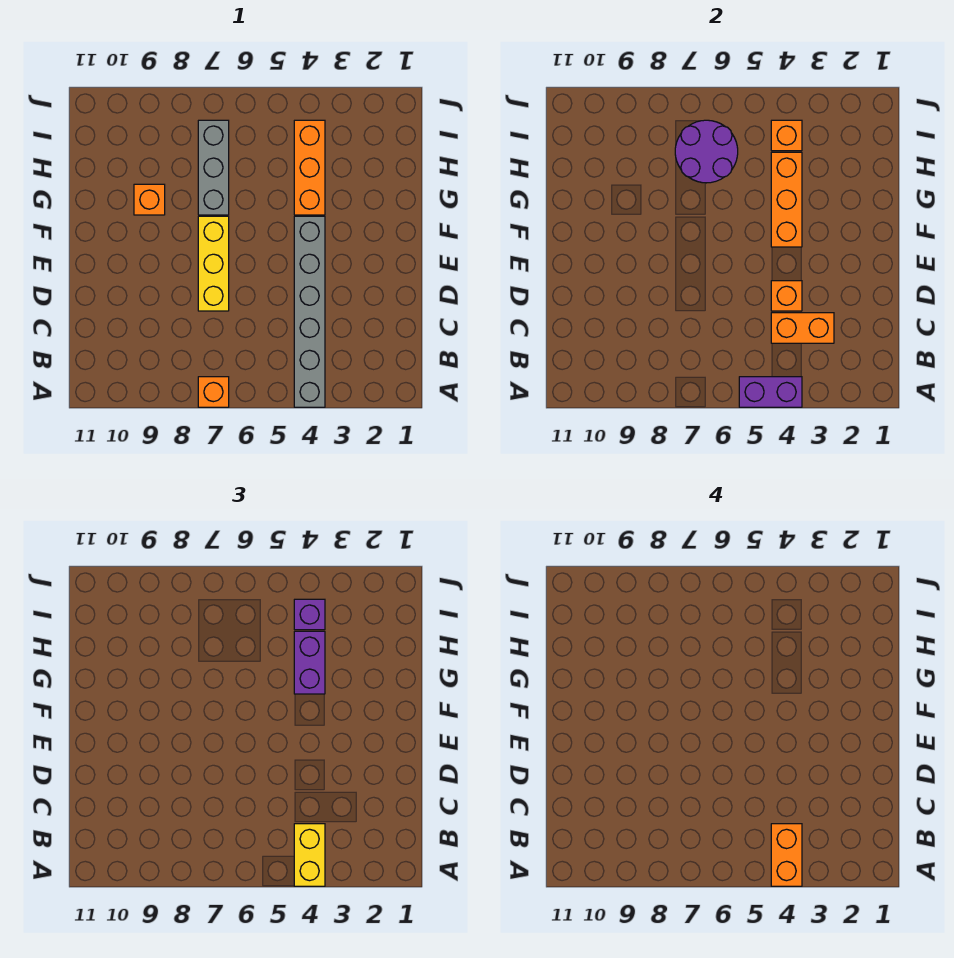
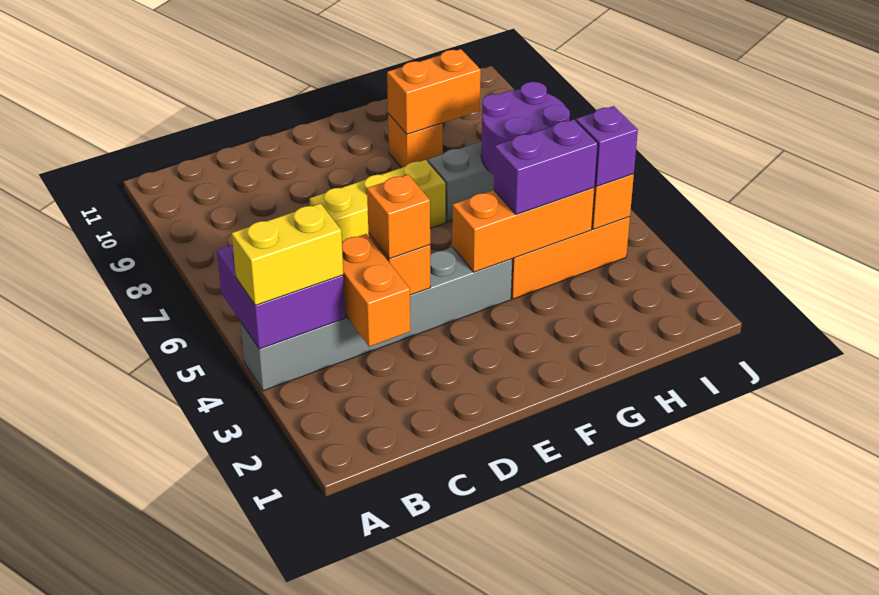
purple brick A4:A5 level 2 -> purple brick A4:B5 level 2
orange brick A4:B4 level 4 -> orange brick G9:H9 level 2
orange brick A7 level 1 -> orange brick D4 level 3

